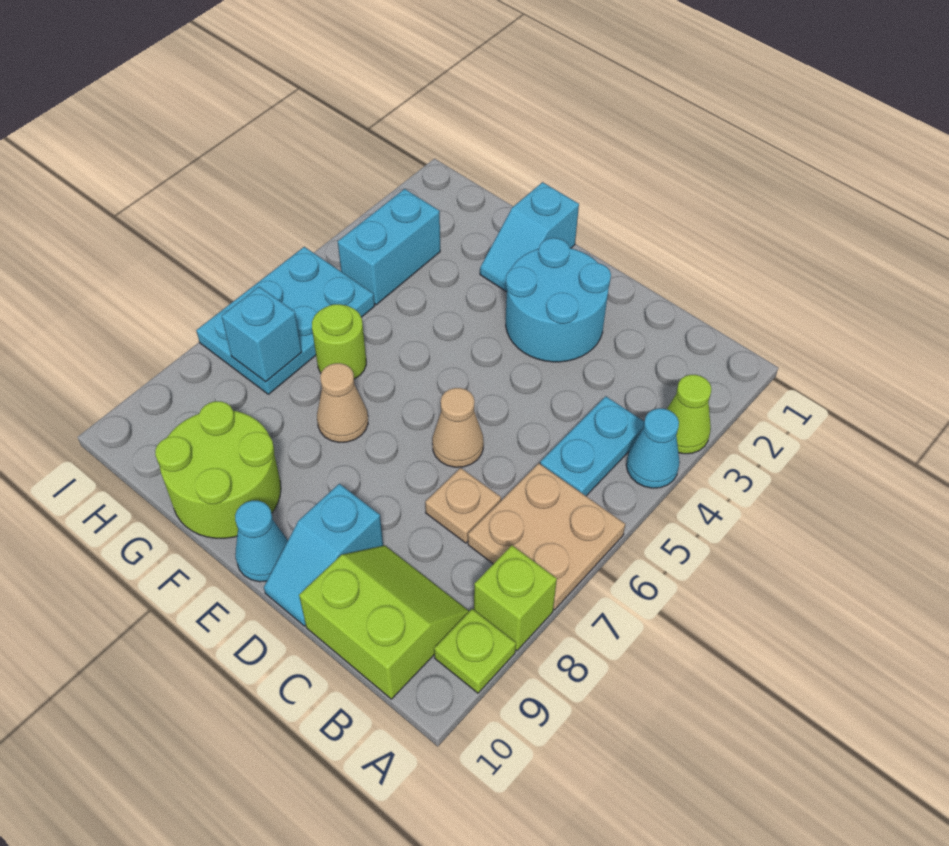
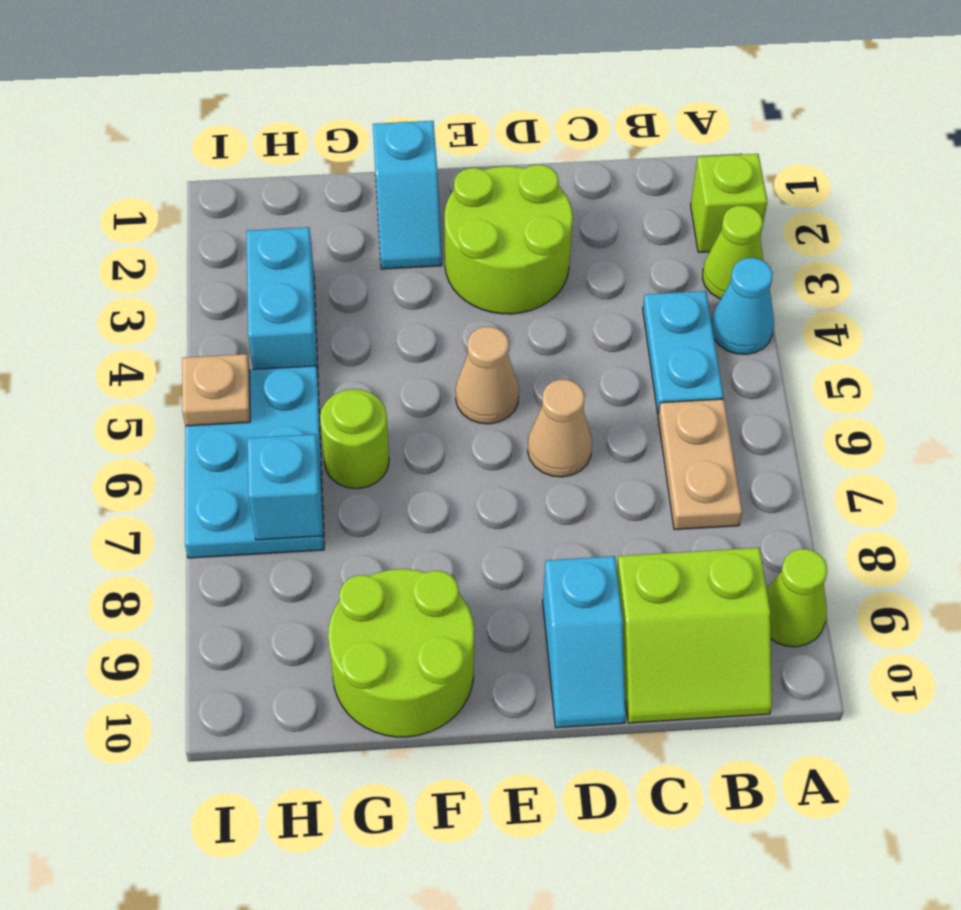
tan plate A6:B7 level 1 -> tan plate B6:B7 level 1
lime brick A8 level 1 -> lime brick A2 level 1
lime plate A9 level 1 -> lime cone A9 level 1
lime slope B9:C10 level 1 top 10 -> lime slope B9:C10 level 1 top 9
tan plate C7 level 1 -> tan plate I5 level 2
cyan round brick D2:E3 level 1 -> lime round brick D2:E3 level 1
cyan cone E10 level 1 -> none
tan cone F7 level 1 -> tan cone E5 level 1

